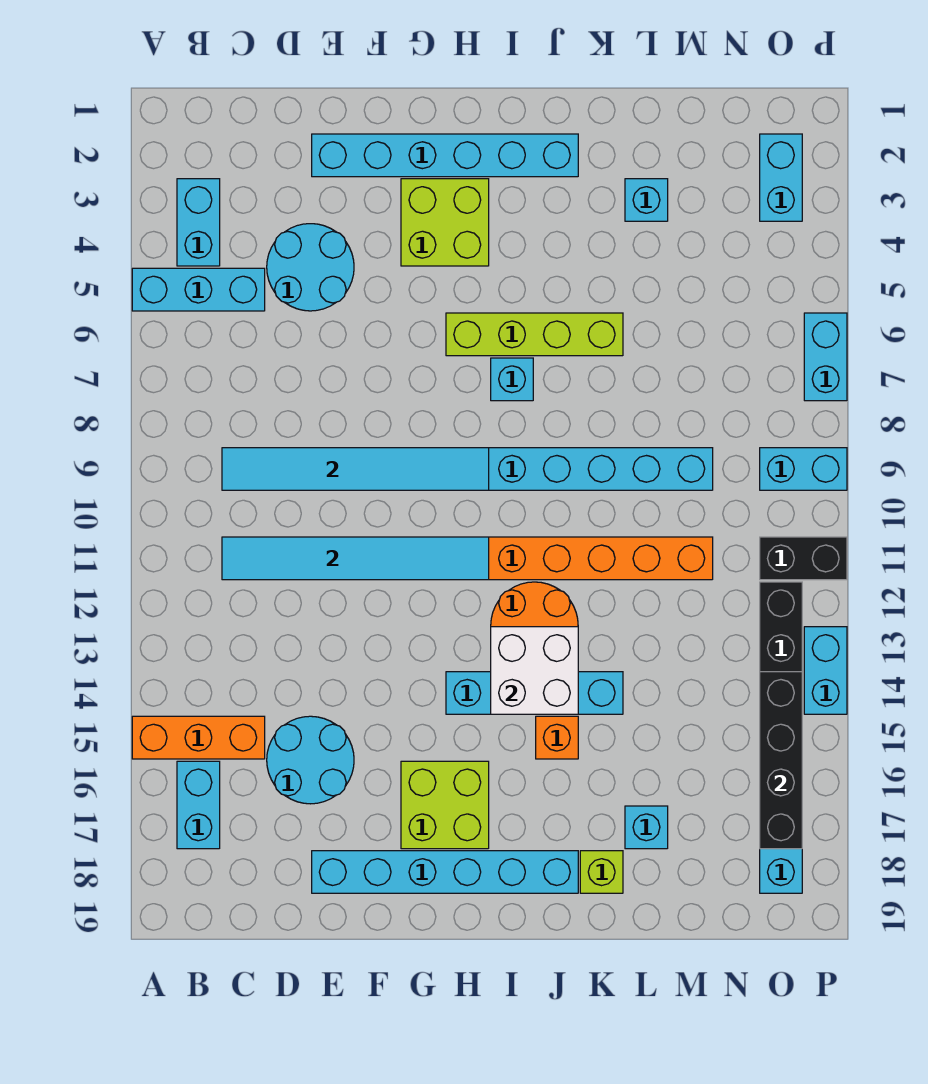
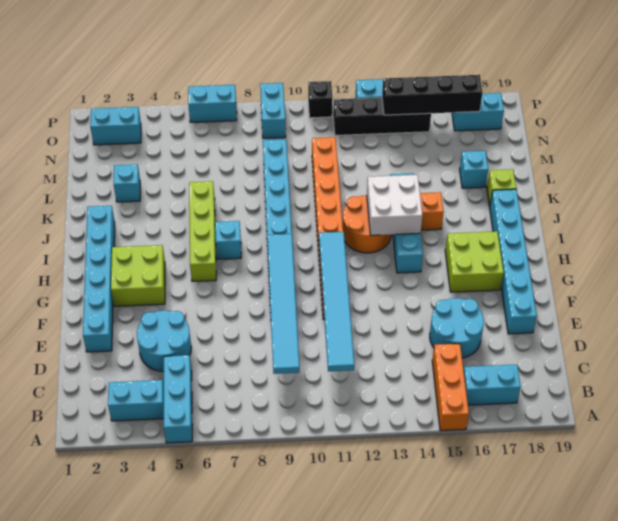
black brick O11:P11 level 1 -> black brick P11 level 1

